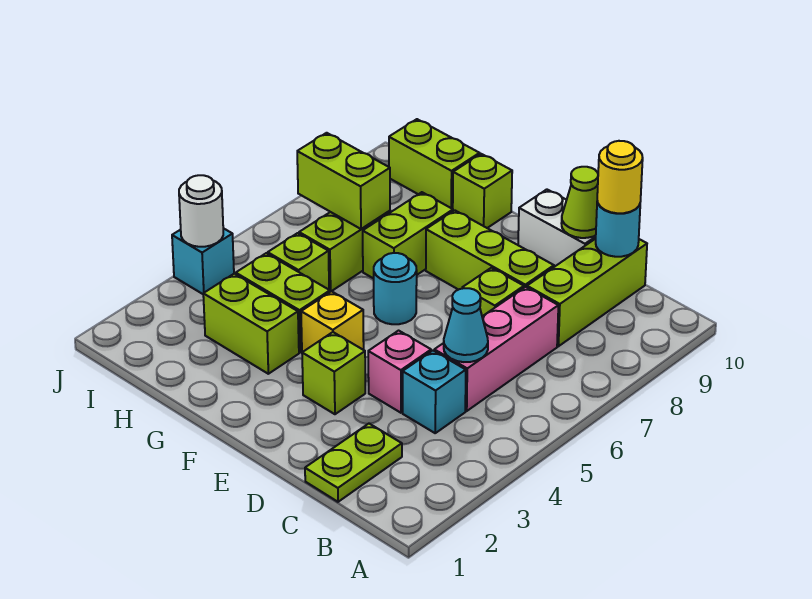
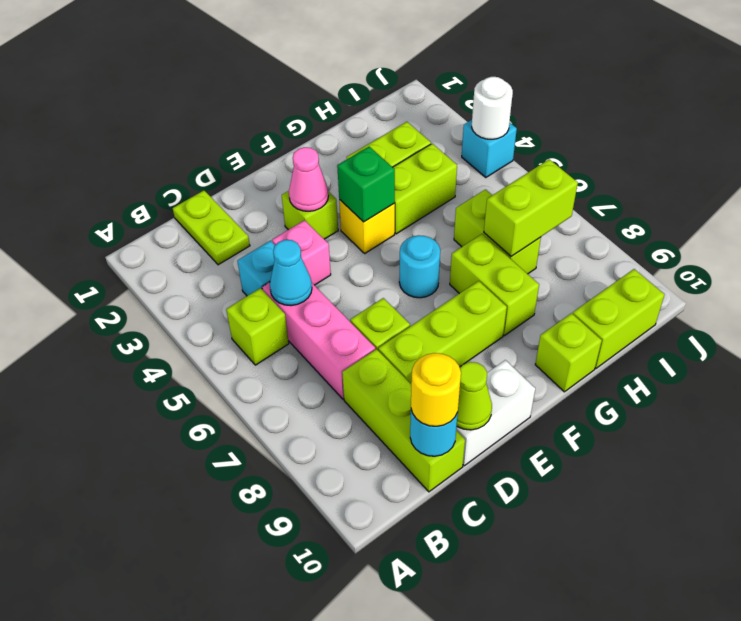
none -> pink cone E3 level 2
none -> green brick F4 level 2
lime brick H5 level 1 -> lime brick B5 level 1

